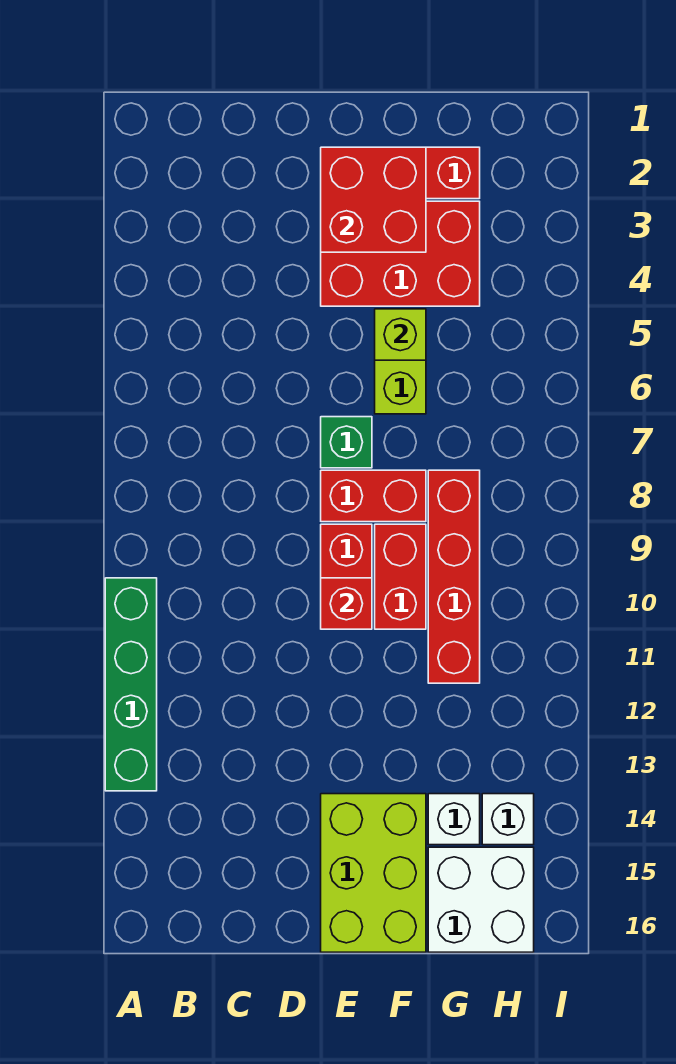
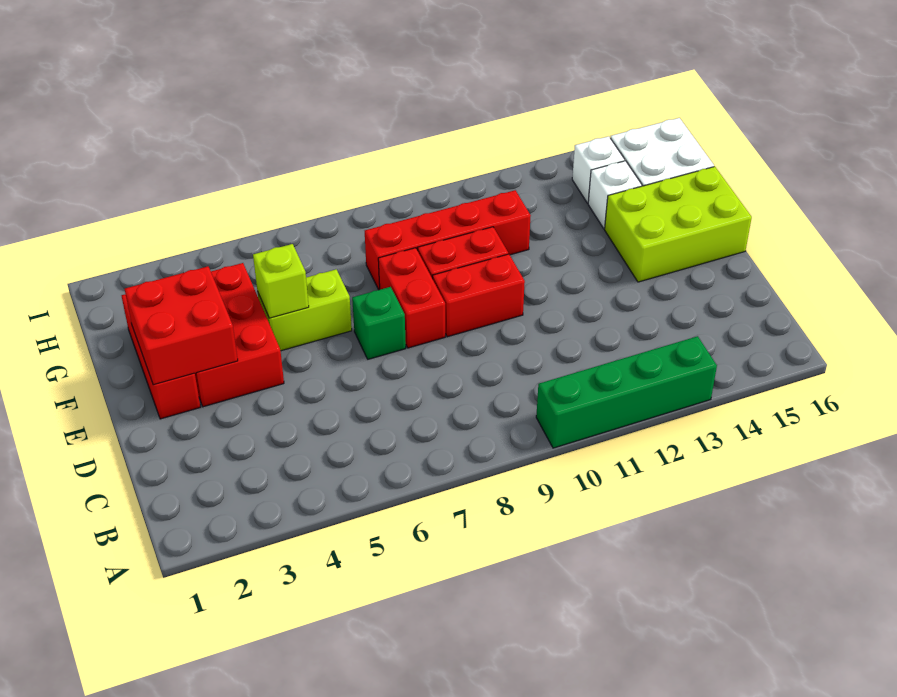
red brick E10 level 2 -> none

